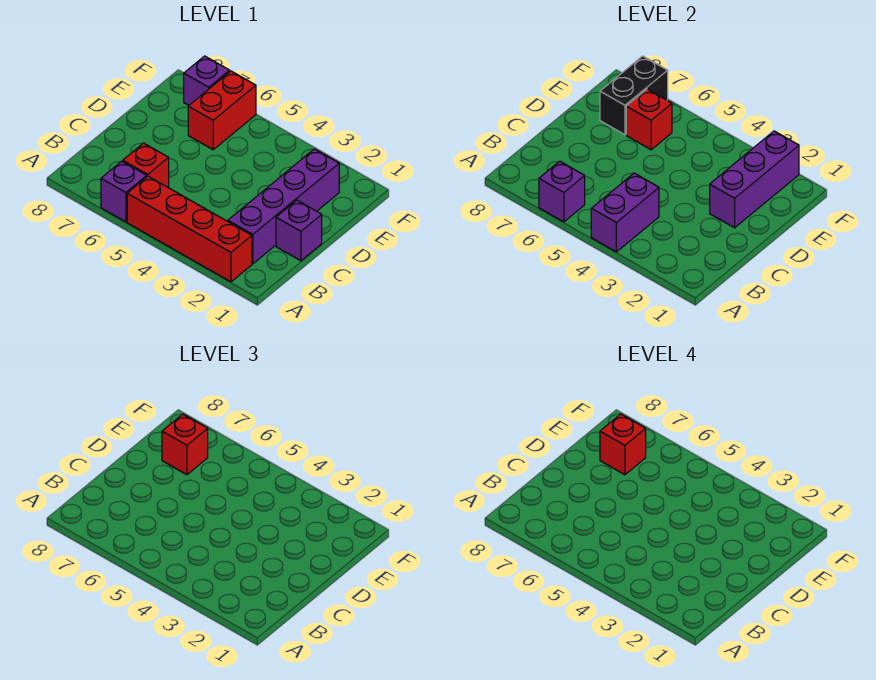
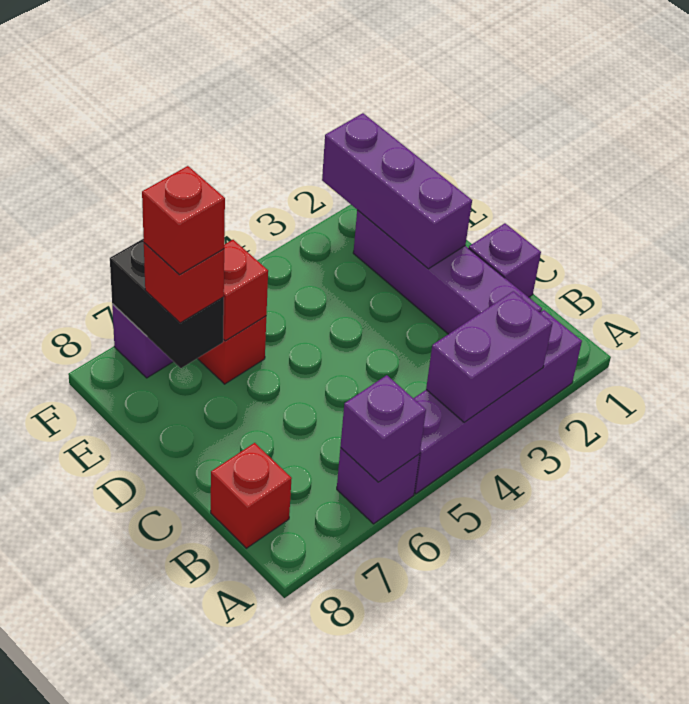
red brick A2:A5 level 1 -> purple brick A2:A5 level 1
purple brick A4:B4 level 2 -> purple brick A3:A4 level 2
red brick B6 level 1 -> red brick B8 level 1

